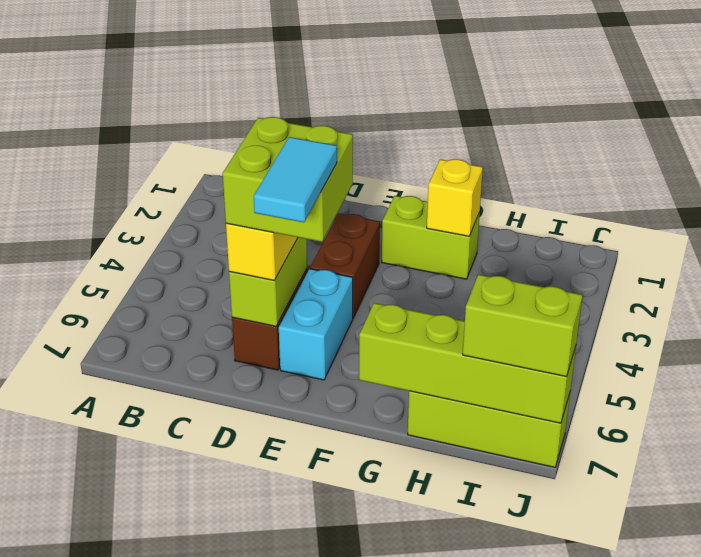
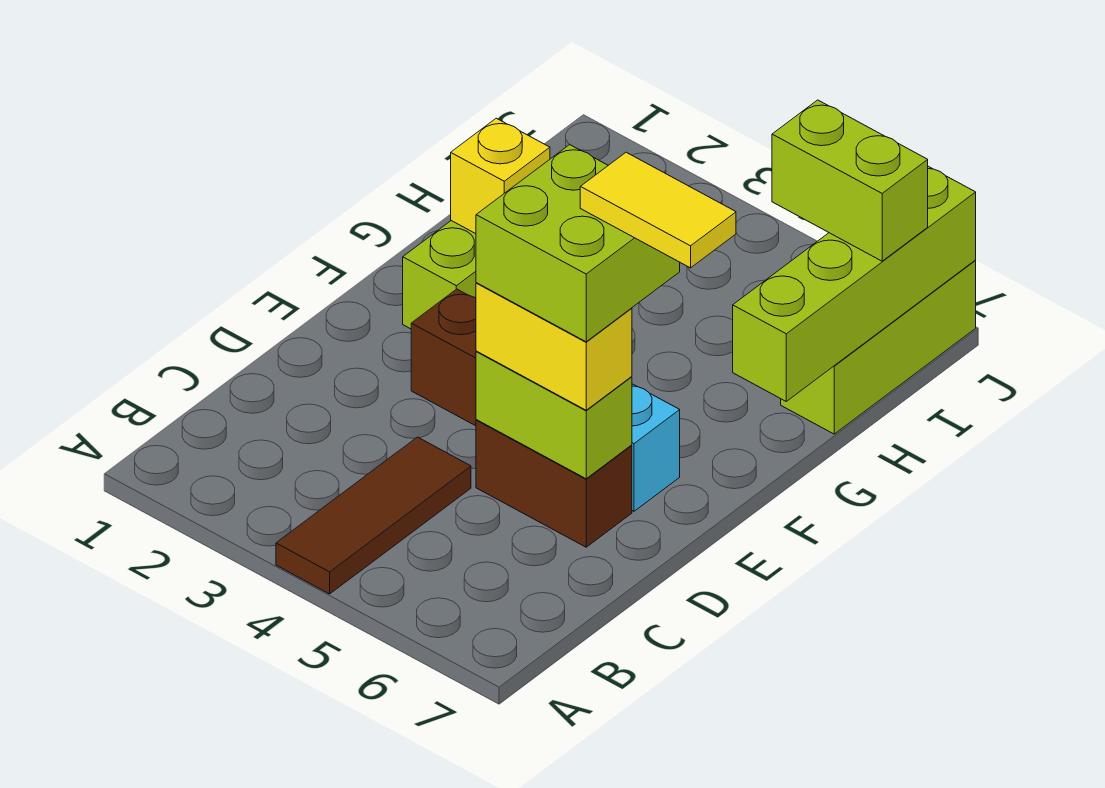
none -> brown tile A4:C4 level 1
cyan tile E6:E7 level 5 -> yellow tile E6:E7 level 5
lime brick I7:J7 level 3 -> lime brick I6:I7 level 3

